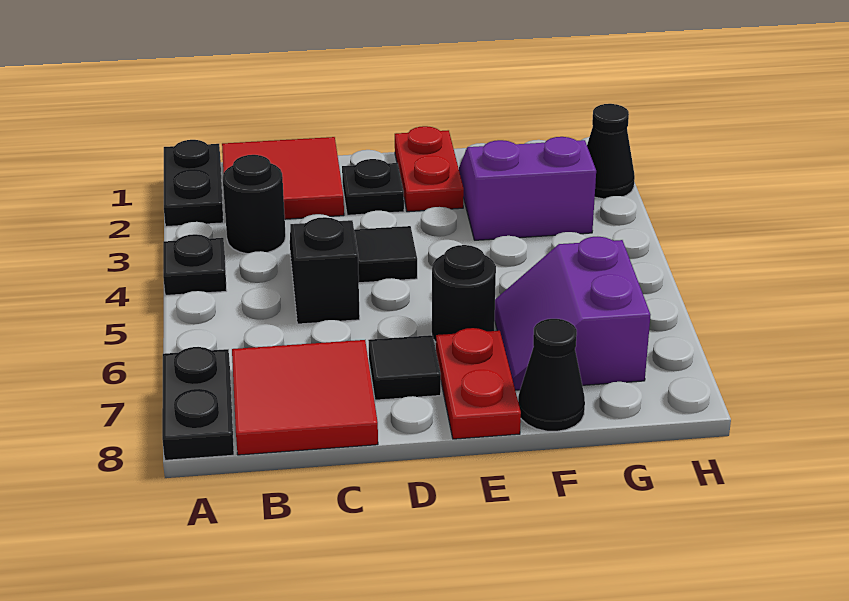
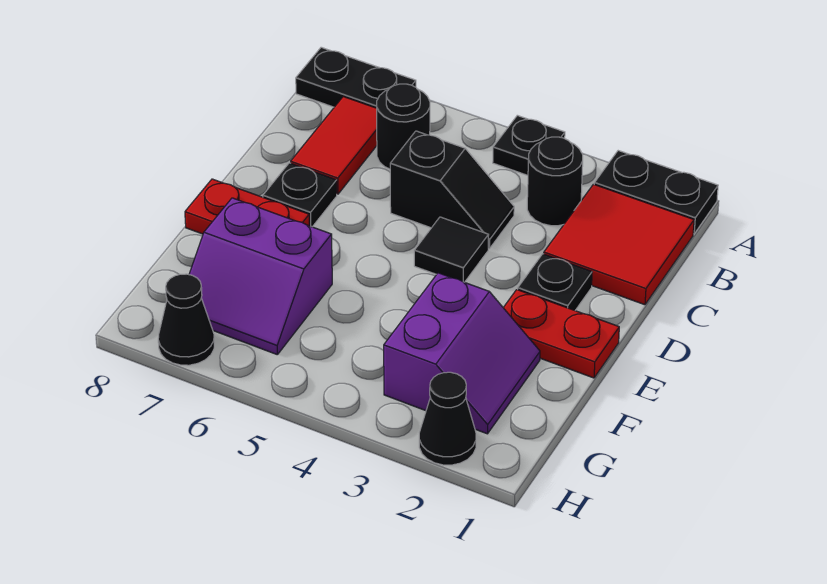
red tile B7:C8 level 1 -> red tile B7:C7 level 1
black tile D7 level 1 -> black plate D7 level 1
black round brick E6 level 1 -> black round brick B6 level 1
purple slope F6:G7 level 1 top G -> purple slope F6:G7 level 1 top F
black cone F8 level 1 -> black cone H7 level 1

